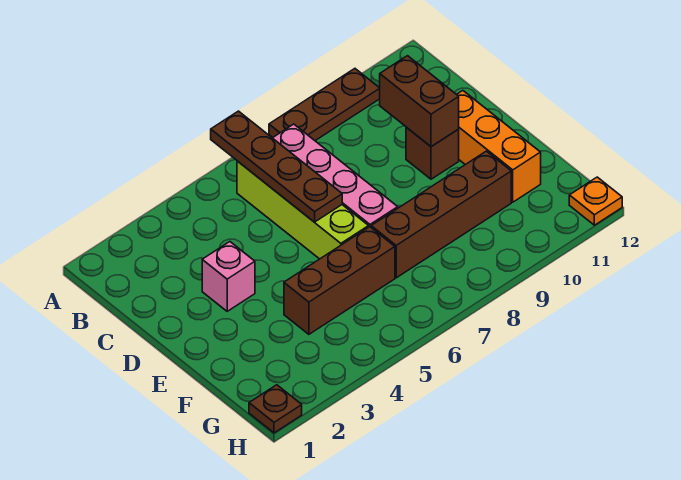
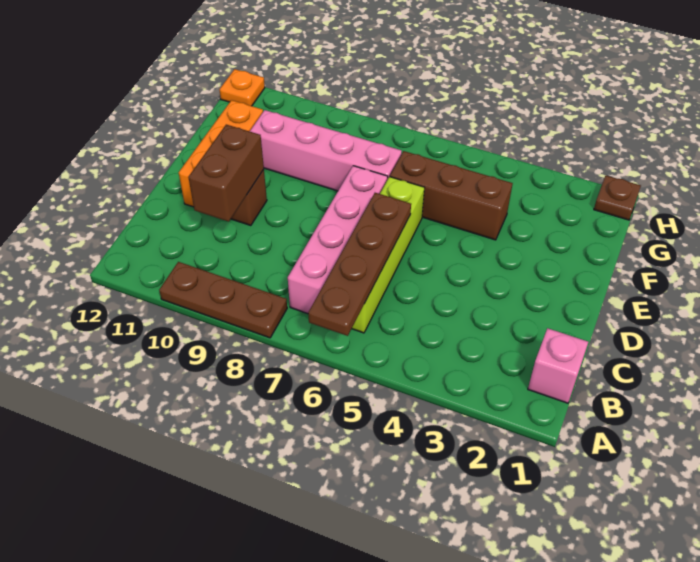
pink brick D3 level 1 -> pink brick B1 level 1
brown brick F7:F10 level 1 -> pink brick F7:F10 level 1

